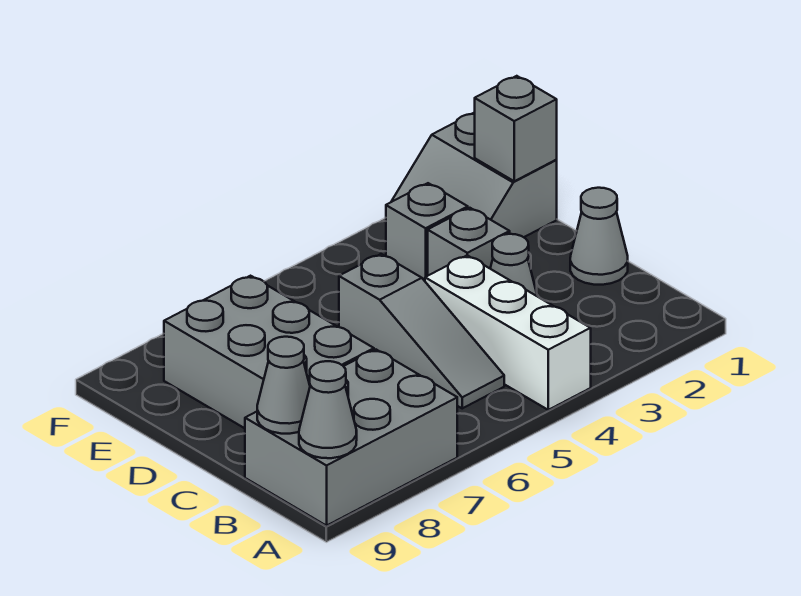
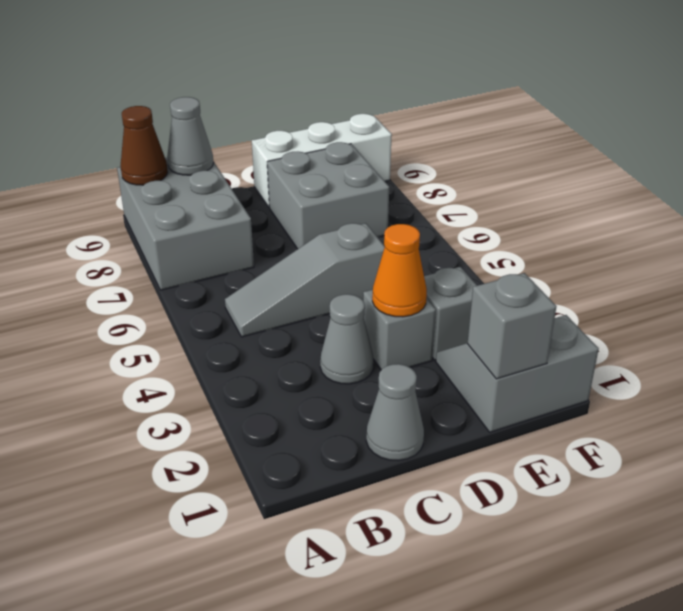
white brick A4:C4 level 1 -> white brick D9:F9 level 1
grey cone A9 level 2 -> brown cone A9 level 2
grey brick C7:E8 level 1 -> grey brick D7:E8 level 1
none -> orange cone D3 level 2

